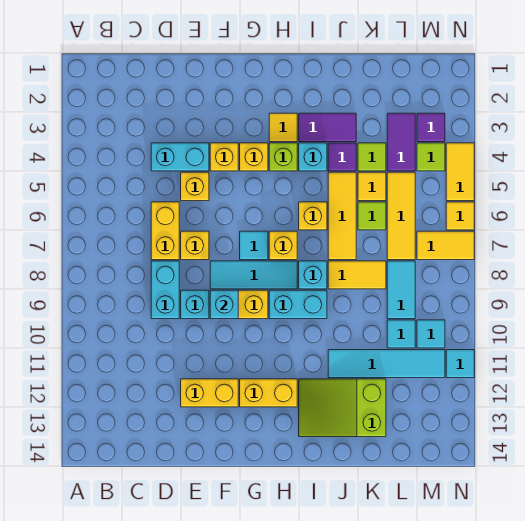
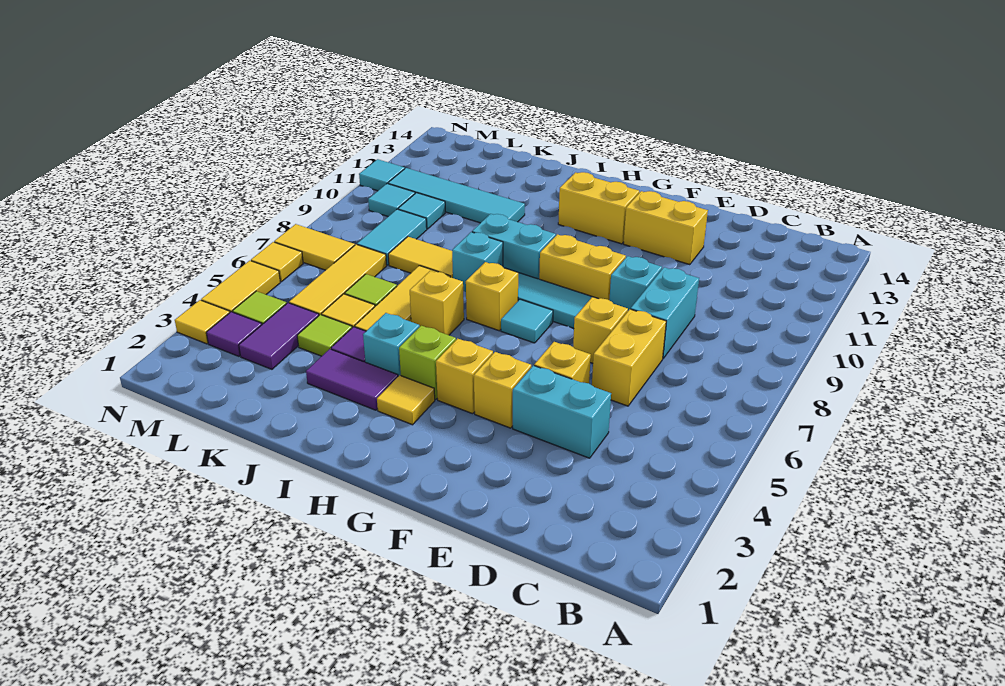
cyan brick F9 level 2 -> none
lime slope I12:K13 level 1 top K -> none
none -> yellow tile N3 level 1

